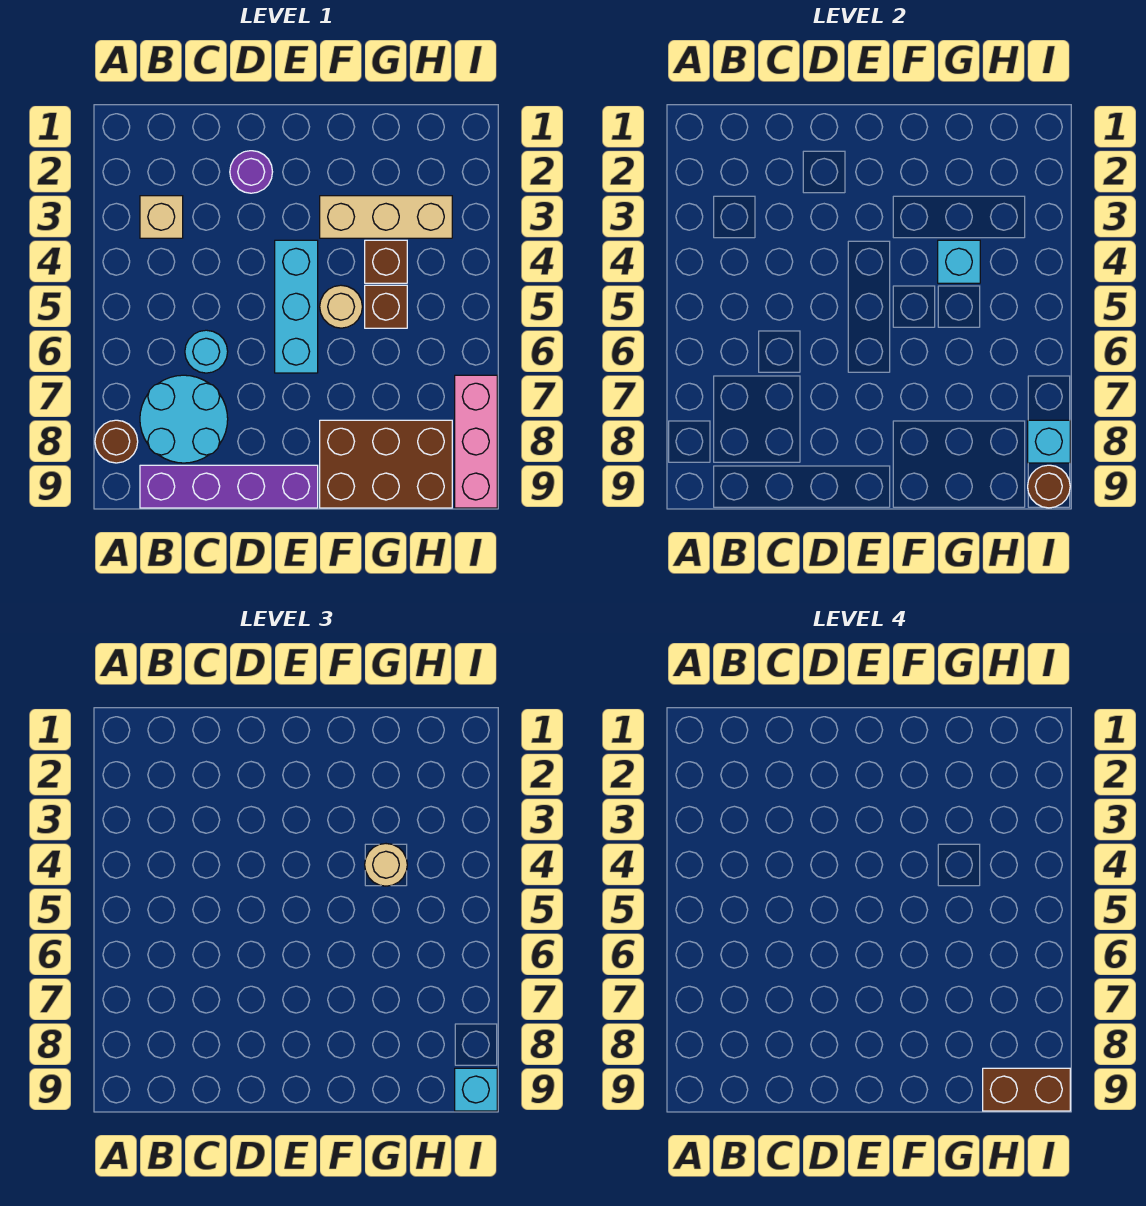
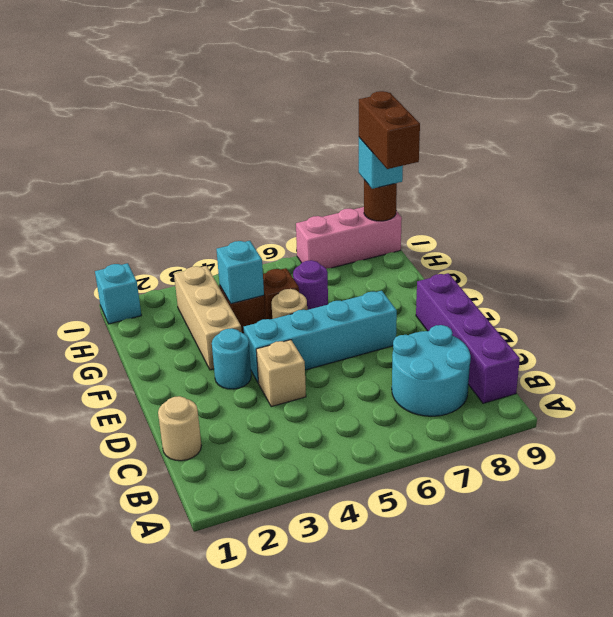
brown round brick A8 level 1 -> none
tan brick B3 level 1 -> tan brick D4 level 1
cyan round brick C6 level 1 -> cyan round brick E3 level 1
purple round brick D2 level 1 -> purple round brick G6 level 1
cyan brick E4:E6 level 1 -> cyan brick E4:E7 level 1
brown brick F8:H9 level 1 -> none
tan round brick G4 level 3 -> tan round brick C1 level 1
cyan brick I8 level 2 -> cyan brick I1 level 1

